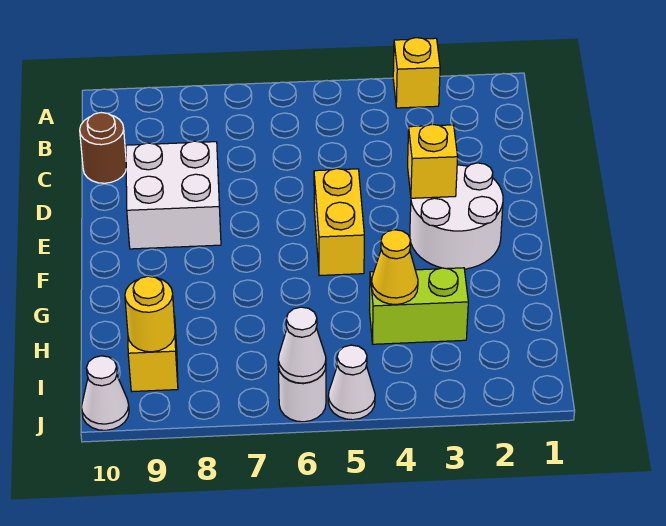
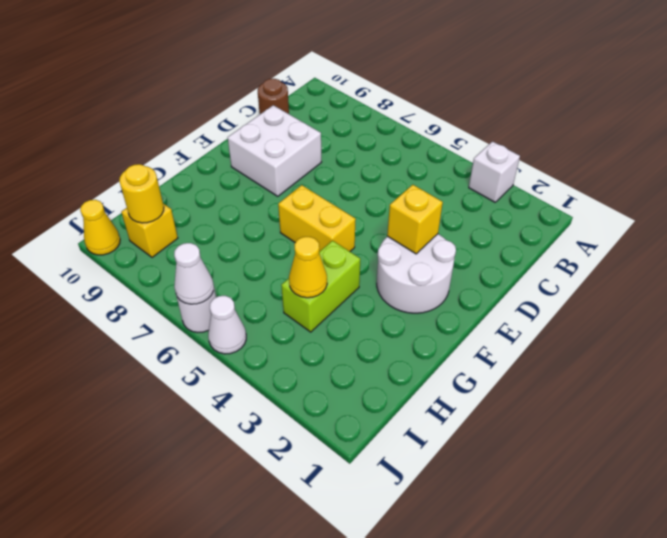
yellow brick A3 level 1 -> white brick A3 level 1
yellow brick E5:F5 level 1 -> yellow brick F5:F6 level 1
lime brick H3:H4 level 1 -> lime brick G4:H4 level 1
white cone J10 level 1 -> yellow cone J10 level 1

